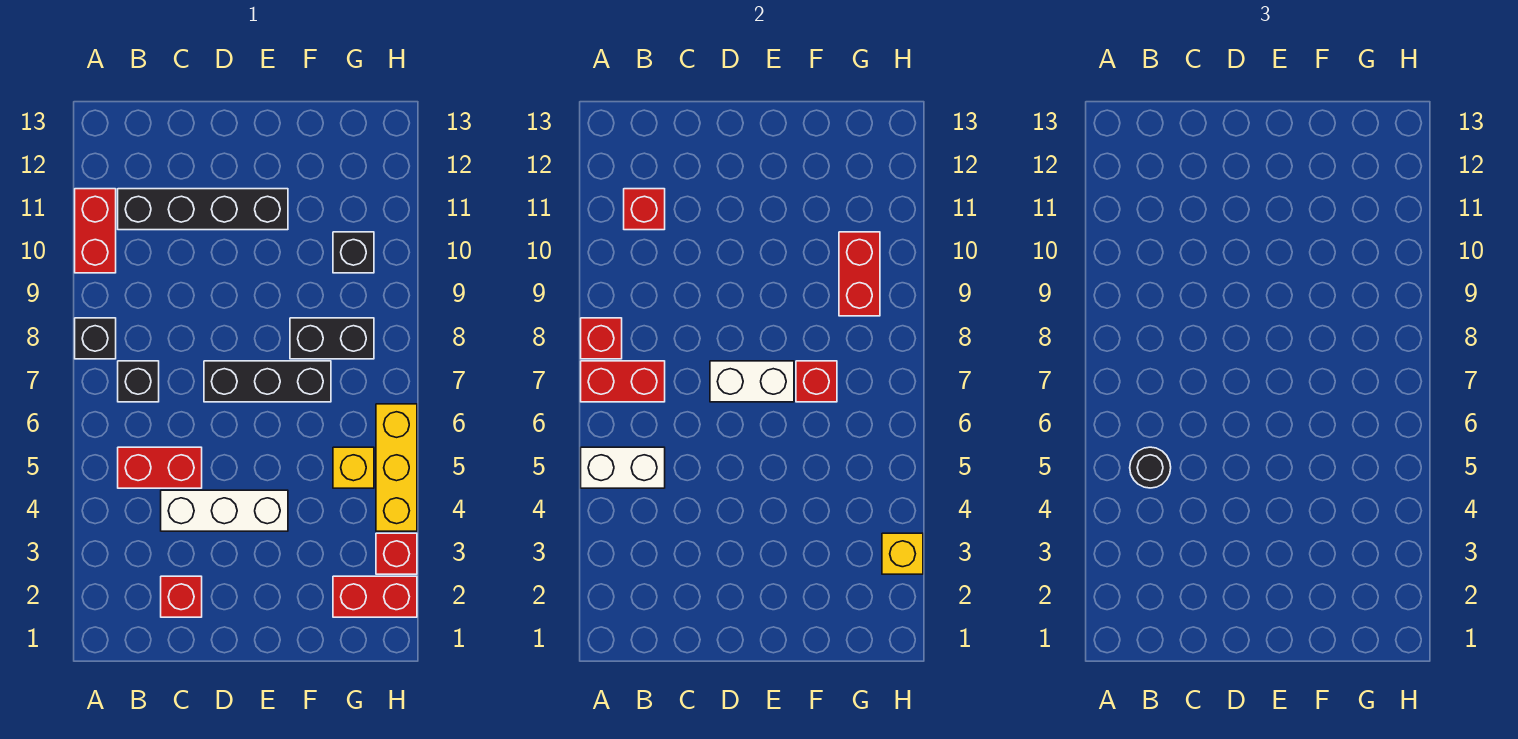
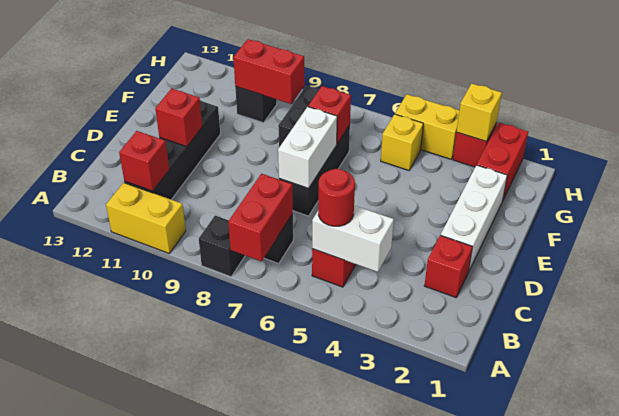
white brick A5:B5 level 2 -> white brick B4:B5 level 2
red brick A8 level 2 -> red brick D11 level 2
red brick A10:A11 level 1 -> yellow brick A10:A11 level 1
black round brick B5 level 3 -> red round brick B5 level 3
white brick C4:E4 level 1 -> white brick D2:F2 level 1
yellow brick H4:H6 level 1 -> yellow brick H4:H5 level 1

